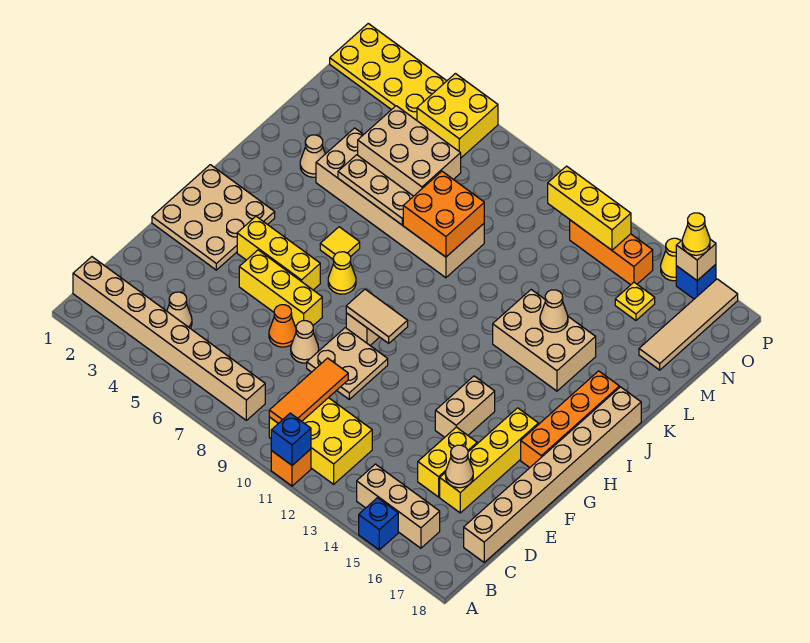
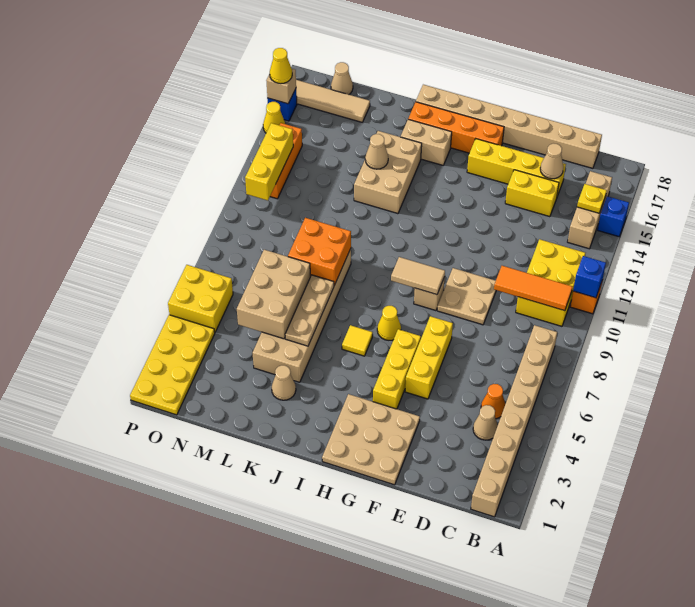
orange cone E7 level 1 -> orange cone C5 level 1
tan cone E8 level 1 -> tan cone N18 level 1
tan brick F14:G14 level 1 -> tan brick I16:J16 level 1
tan tile G9:G10 level 2 -> tan tile G9:H9 level 2
yellow plate N15 level 1 -> yellow plate B15 level 2

